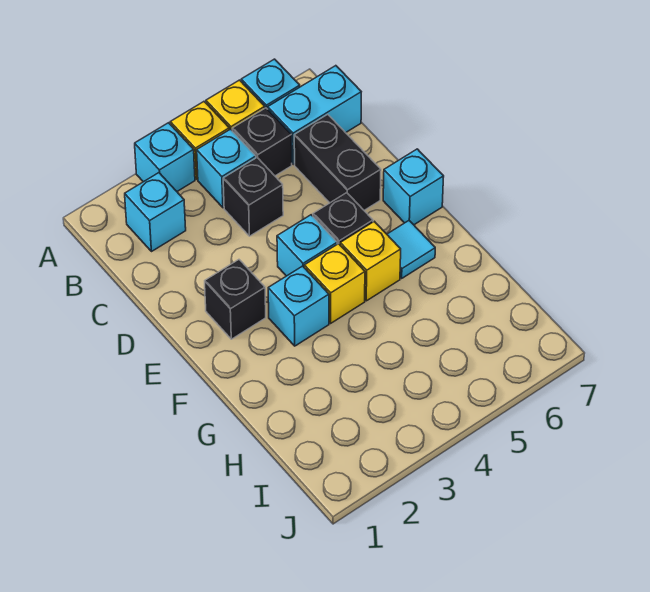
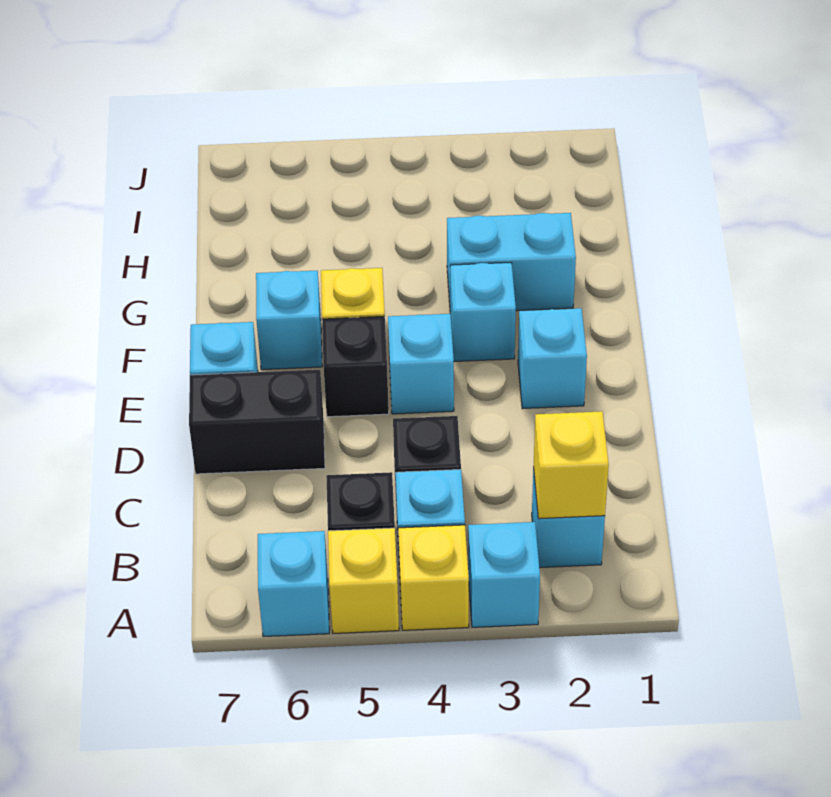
cyan brick B6:B7 level 1 -> cyan brick G2:G3 level 1
black brick C6:D6 level 1 -> black brick D6:D7 level 1
black brick E2 level 1 -> cyan brick E2 level 1
yellow brick F4 level 1 -> yellow brick B2 level 2
cyan tile F6 level 1 -> cyan brick F6 level 1

